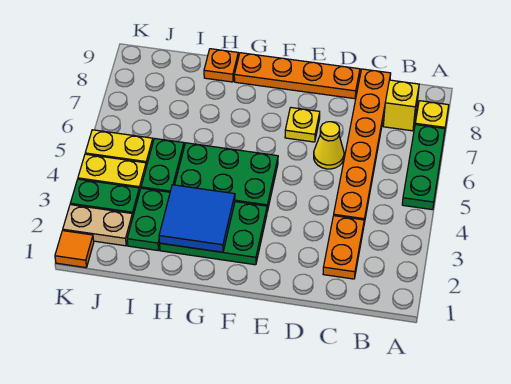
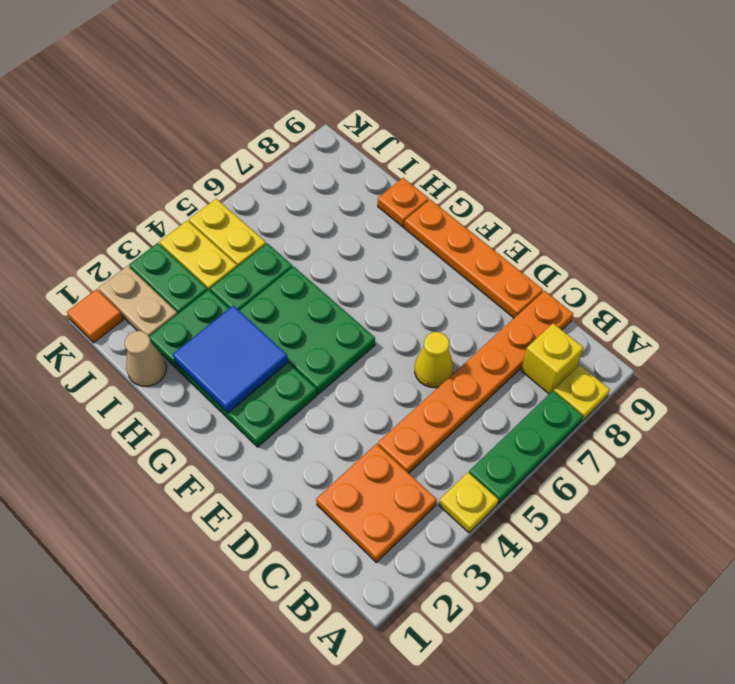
orange plate C2:C3 level 1 -> orange plate B2:C3 level 1
yellow plate E7 level 1 -> yellow plate A4 level 1
none -> tan cone I1 level 1

